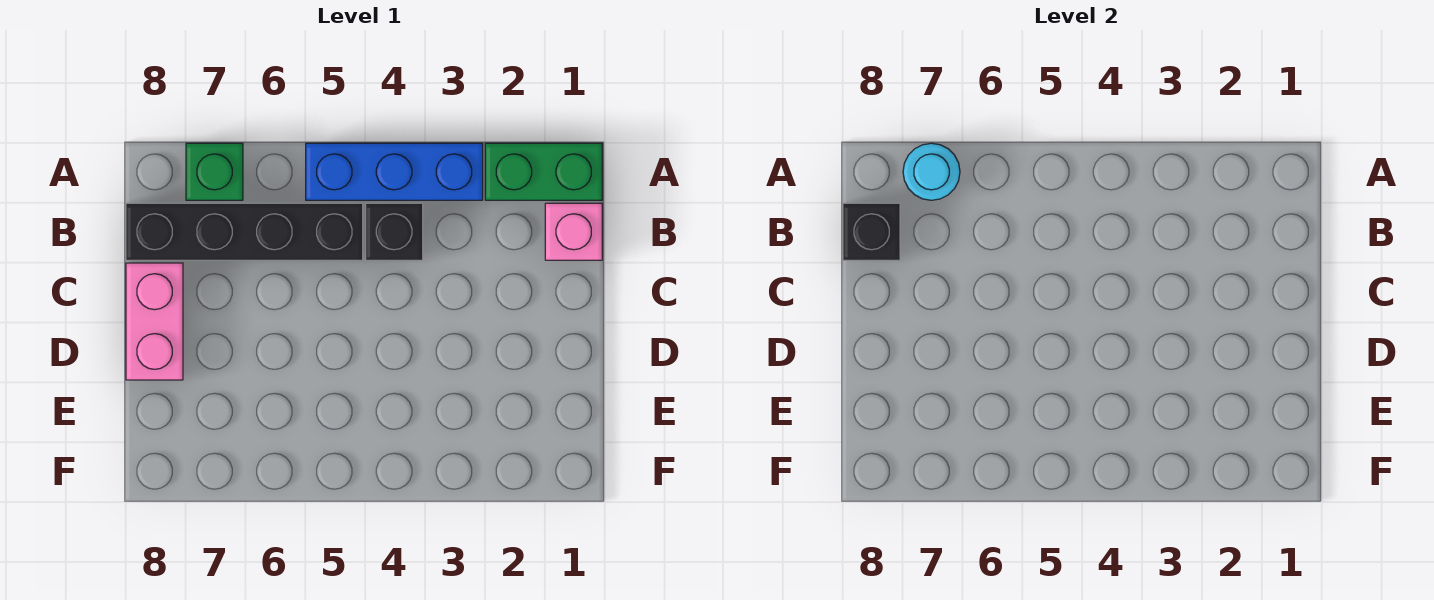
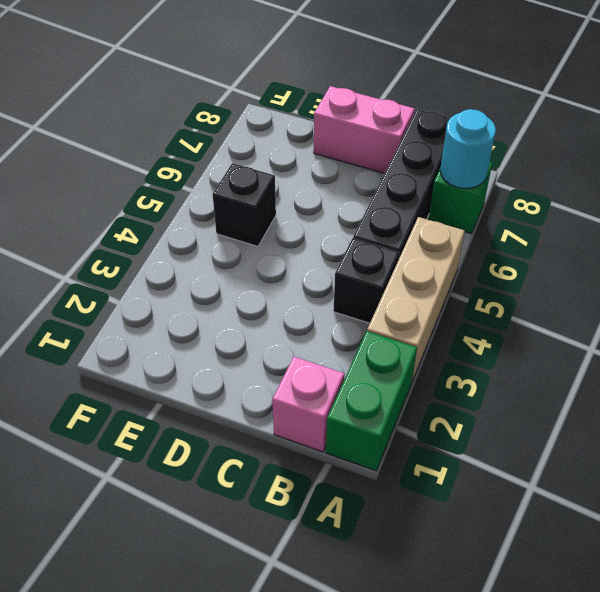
blue brick A3:A5 level 1 -> tan brick A3:A5 level 1
black brick B8 level 2 -> black brick E5 level 1

